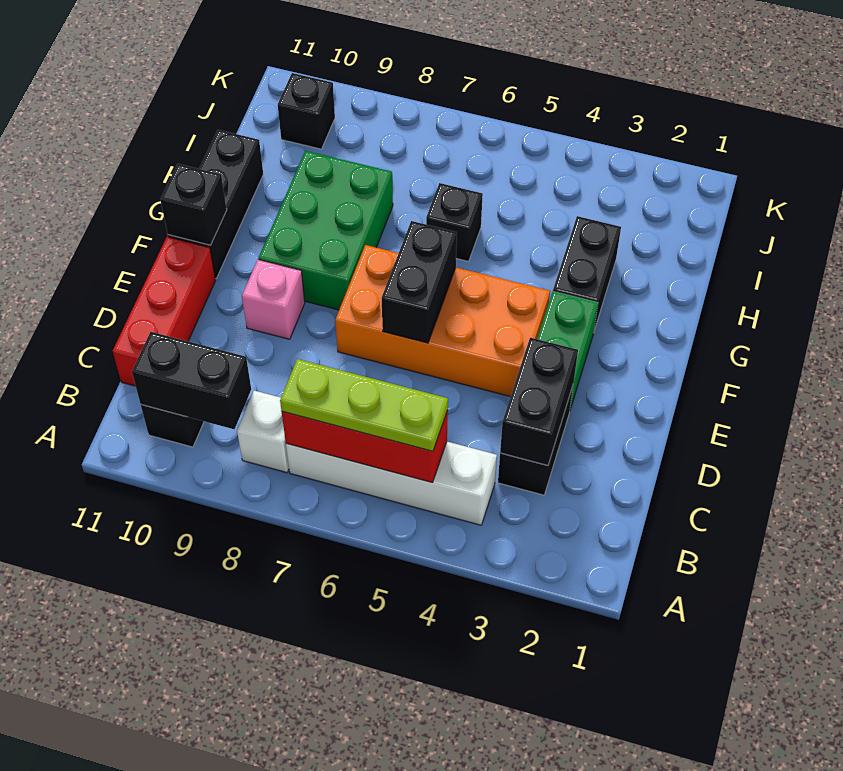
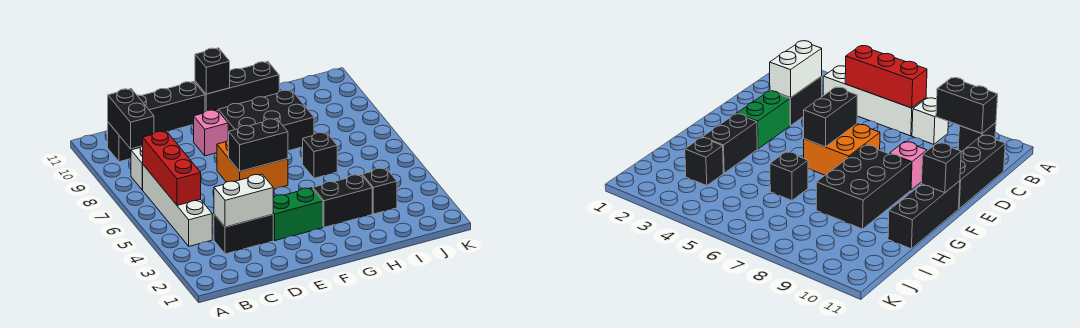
lime plate B5:B7 level 3 -> none
black brick C3:D3 level 2 -> white brick C3:D3 level 2
red brick C11:E11 level 1 -> black brick C11:E11 level 1
orange brick E4:F7 level 1 -> orange brick E6:F7 level 1
green brick F8:H9 level 1 -> black brick F8:H9 level 1
black brick J10 level 1 -> black brick I3 level 1

